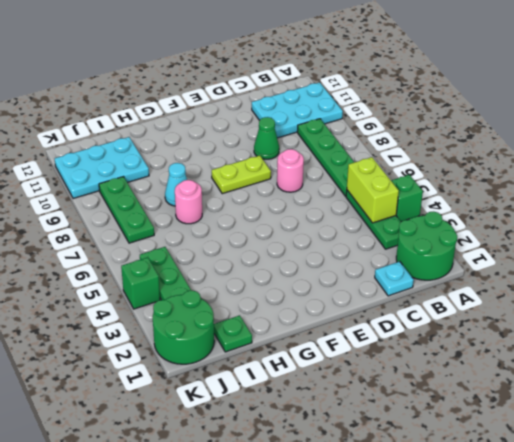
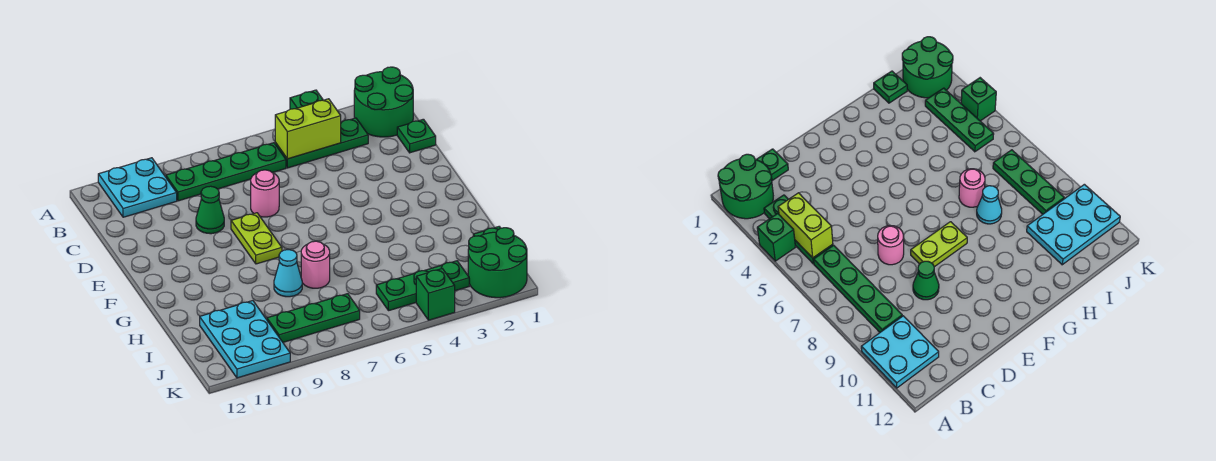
cyan plate A10:C11 level 1 -> cyan plate A10:B11 level 1
cyan plate C1 level 1 -> green plate C1 level 1

